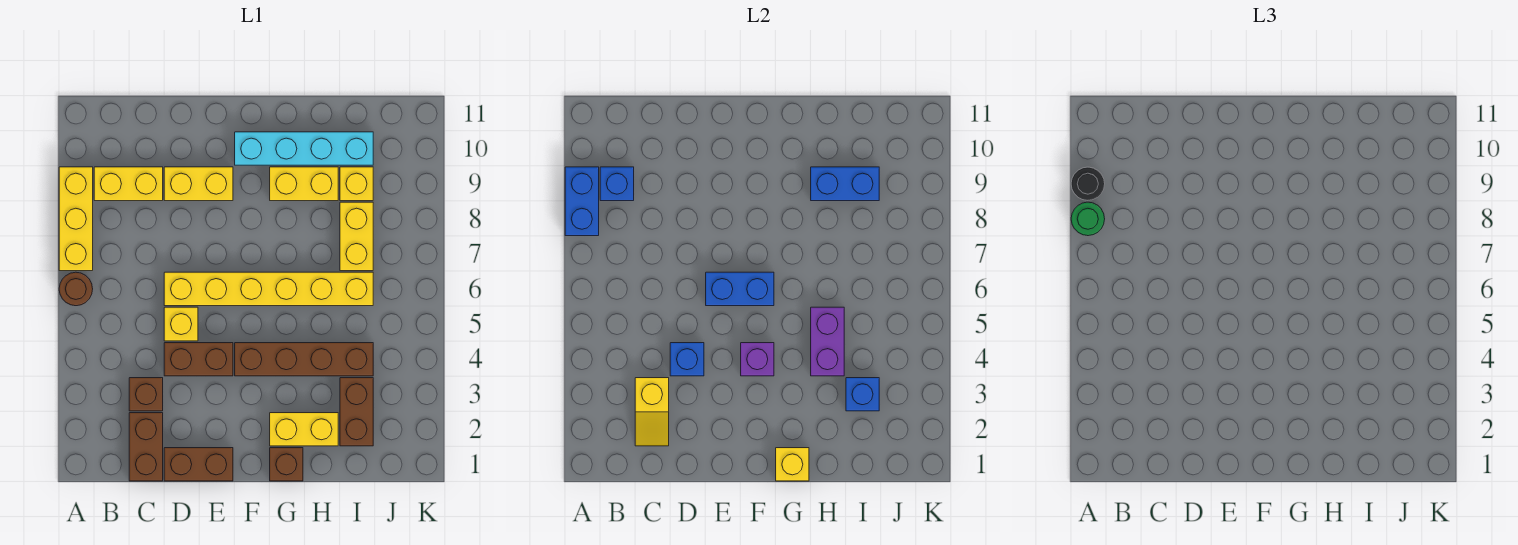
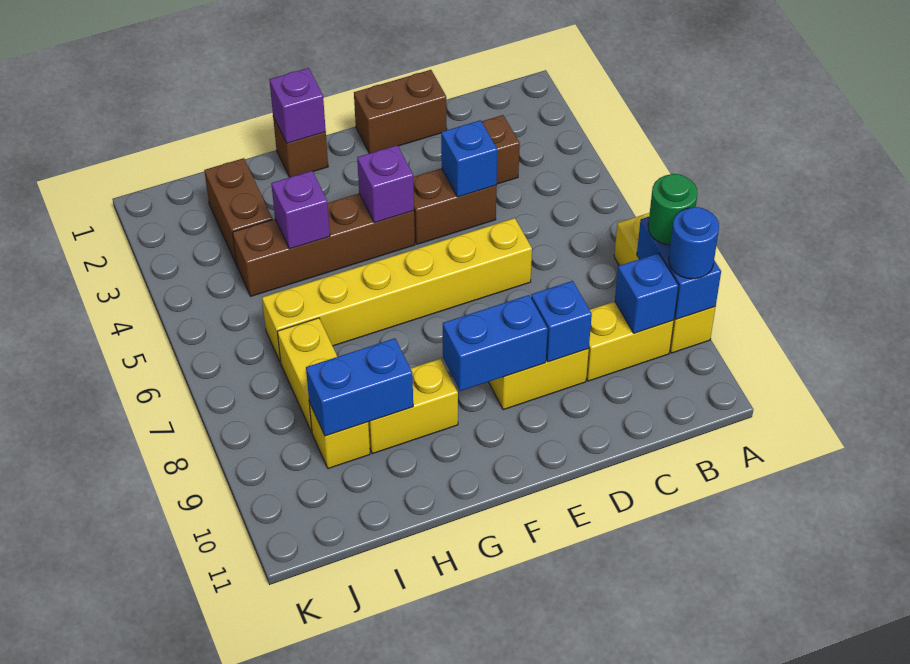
brown round brick A6 level 1 -> none
black round brick A9 level 3 -> blue round brick A9 level 3
brown brick C1:C2 level 1 -> none
yellow slope C2:C3 level 2 top 3 -> none
yellow brick D5 level 1 -> none
blue brick E6:F6 level 2 -> blue brick E9:F9 level 2
cyan brick F10:I10 level 1 -> none
yellow brick G1 level 2 -> purple brick G1 level 2
yellow brick G2:H2 level 1 -> none
purple brick H4:H5 level 2 -> purple brick H4 level 2
blue brick I3 level 2 -> blue brick D9 level 2

